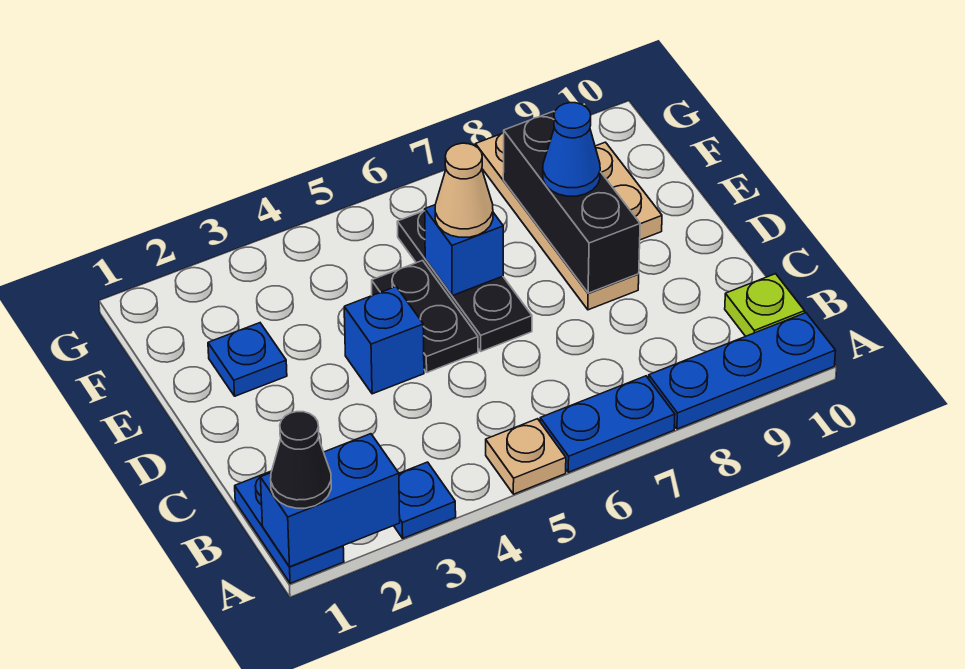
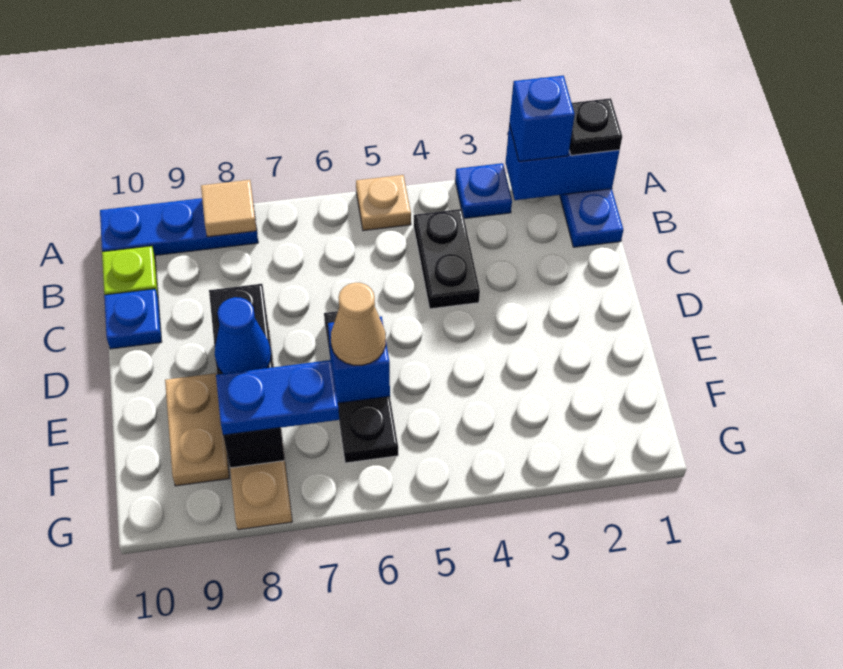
black cone A1 level 3 -> black plate A1 level 3
blue plate A6:A7 level 1 -> blue plate F7:F8 level 3
none -> tan tile A8 level 2
blue brick D4 level 1 -> blue brick A2 level 3
black plate D5:E5 level 1 -> black plate B4:C4 level 1
blue plate E2 level 1 -> blue plate C10 level 1

